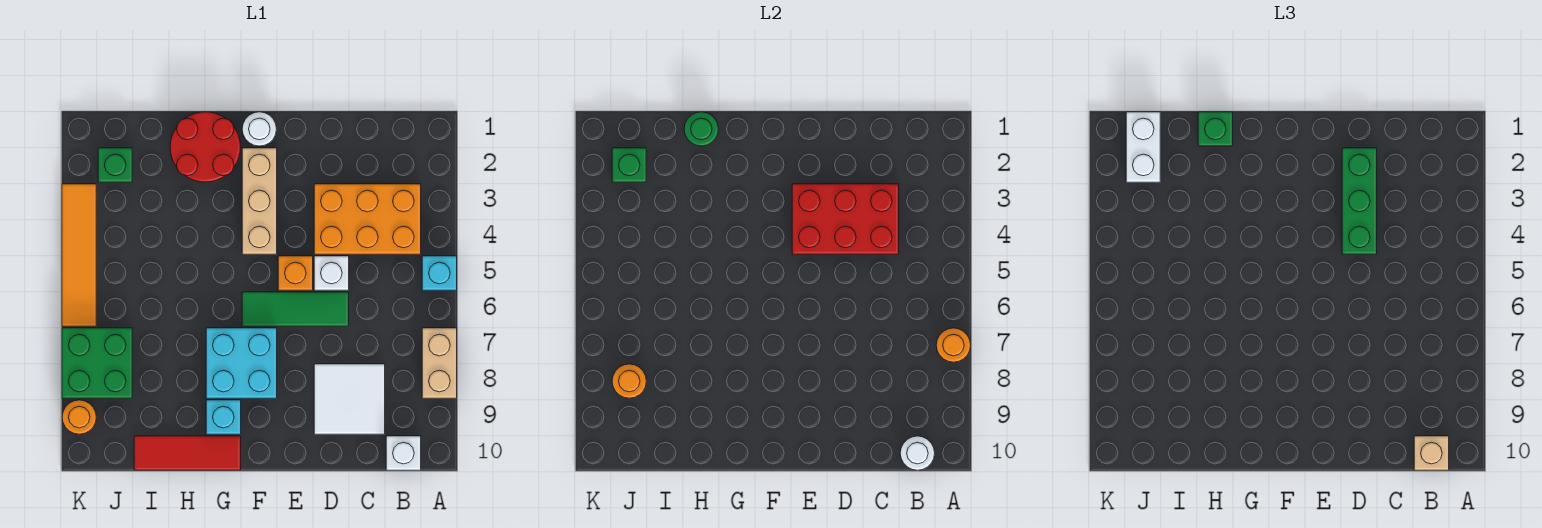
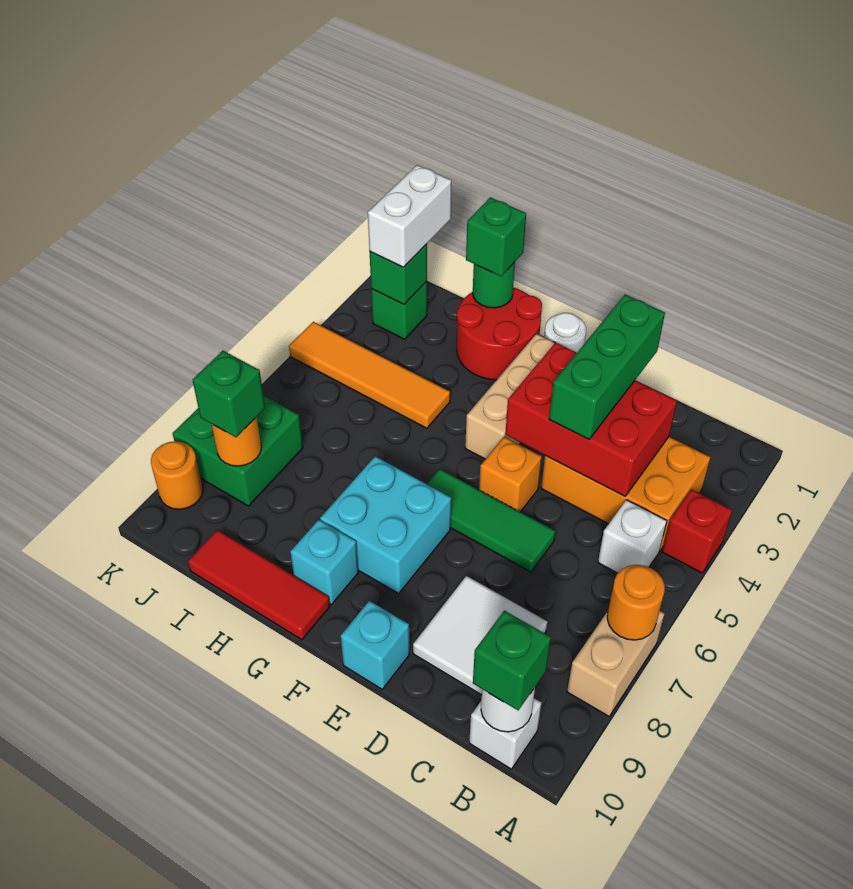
none -> red brick A4 level 1
cyan brick A5 level 1 -> cyan brick E10 level 1
tan brick B10 level 3 -> green brick B10 level 3
white brick D5 level 1 -> white brick B5 level 1
none -> green brick J8 level 3
orange tile K3:K6 level 1 -> orange tile H4:K4 level 1

